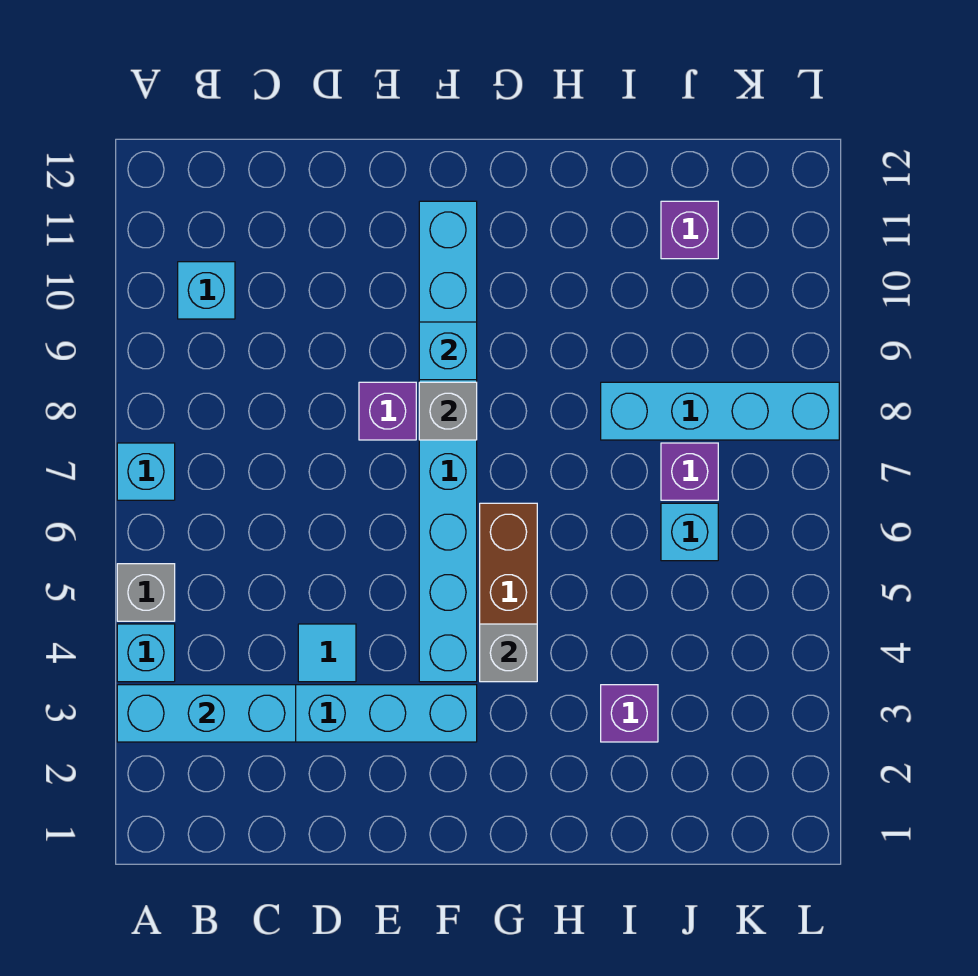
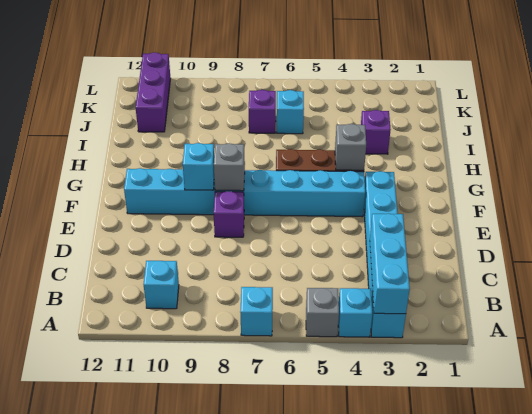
cyan tile D4 level 1 -> none
cyan brick I8:L8 level 1 -> none
purple brick J11 level 1 -> purple brick J11:L11 level 1

